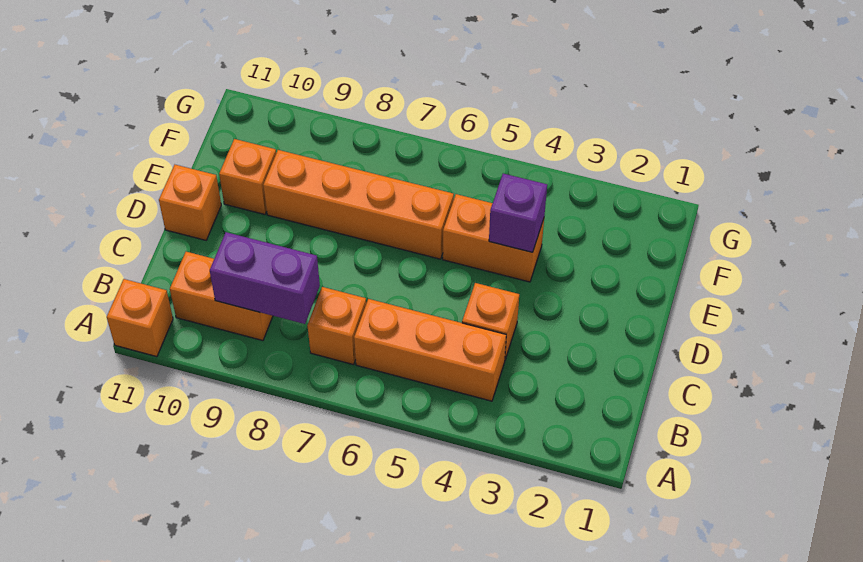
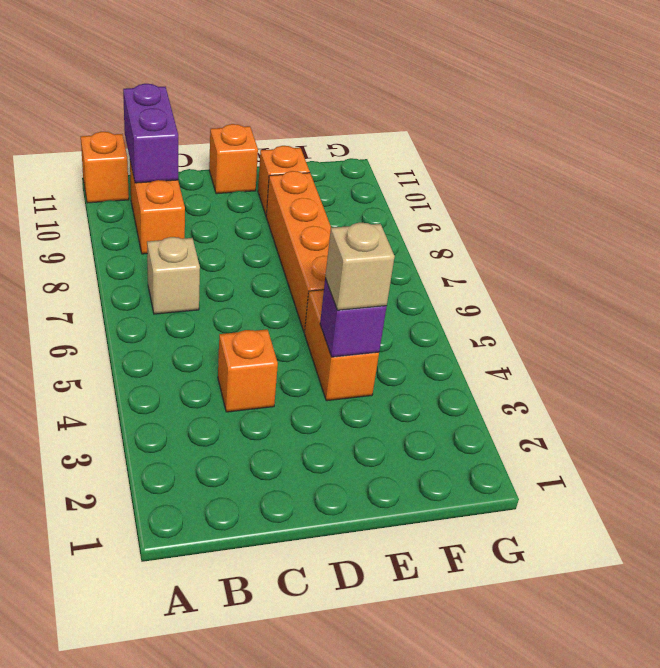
orange brick B4:B6 level 1 -> none
orange brick B7 level 1 -> tan brick B7 level 1
purple brick B8:B9 level 2 -> purple brick B10:B11 level 2
none -> tan brick E4 level 3

